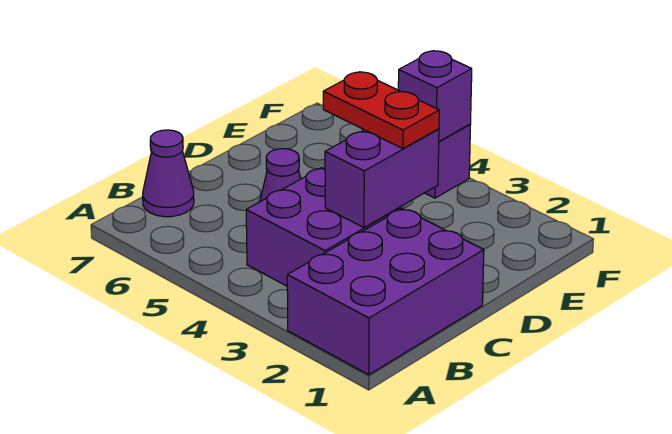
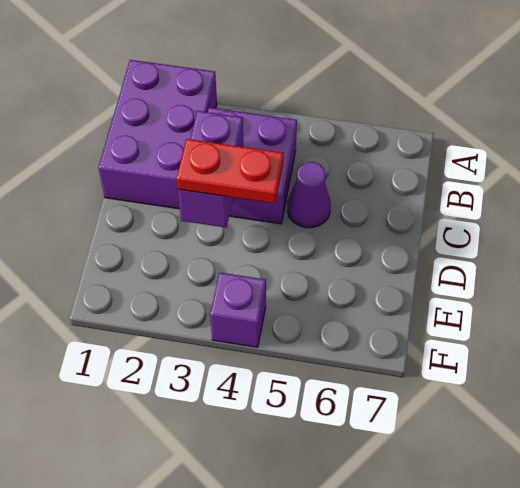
purple cone B7 level 1 -> none
purple brick F4 level 2 -> none

